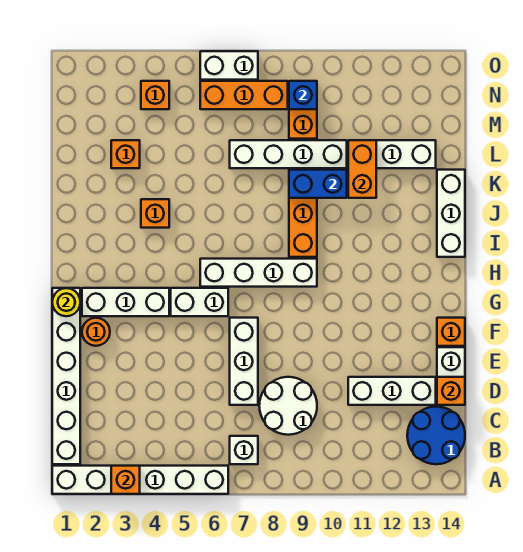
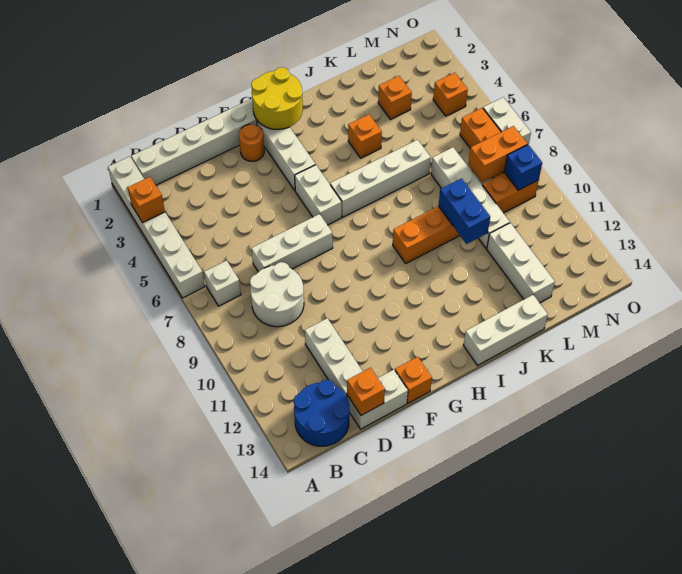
yellow round brick G1 level 2 -> yellow round brick G1:H2 level 2
white brick H6:H9 level 1 -> white brick H6:K6 level 1
orange brick K11:L11 level 2 -> orange brick M8:N8 level 2

